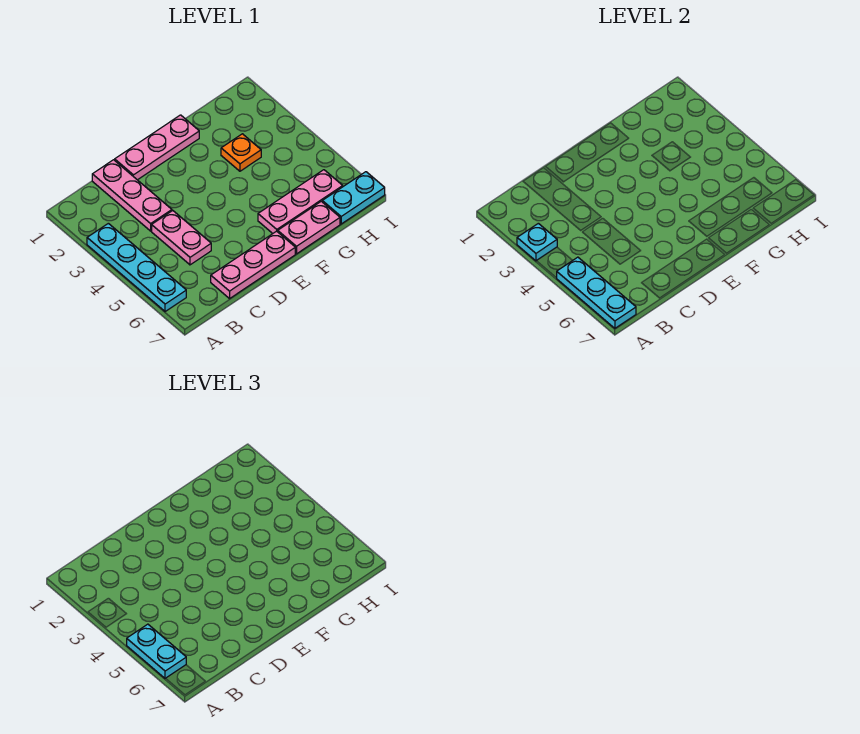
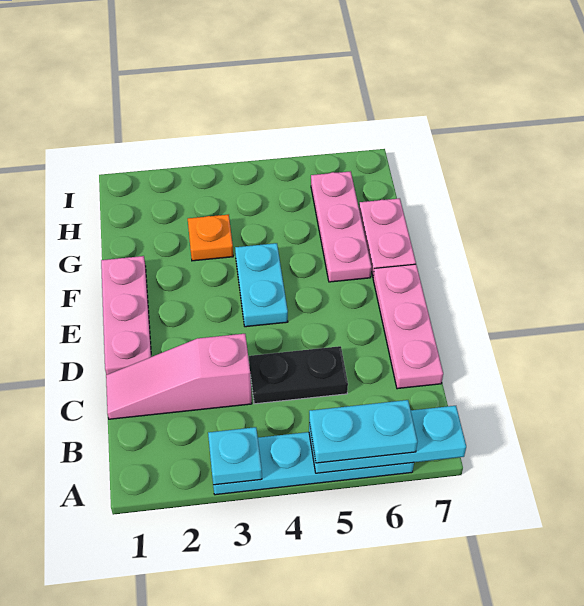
pink plate C1:C3 level 1 -> pink slope C1:C3 level 1 top 3
pink plate C4:C5 level 1 -> black plate C4:C5 level 1
cyan plate H7:I7 level 1 -> cyan plate E4:F4 level 1

